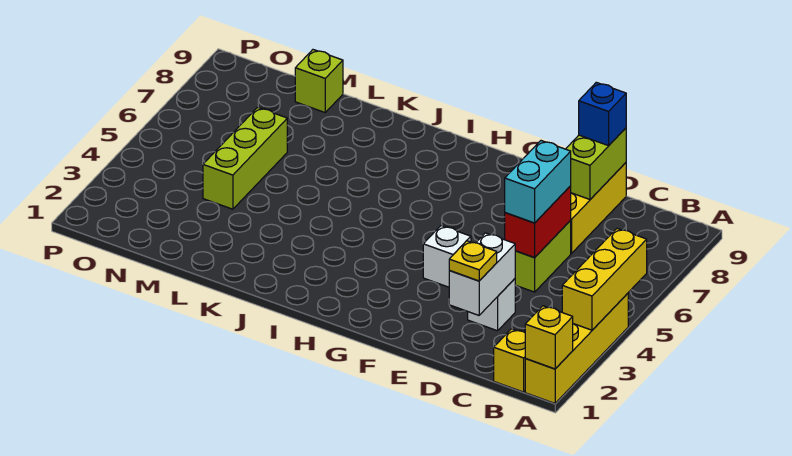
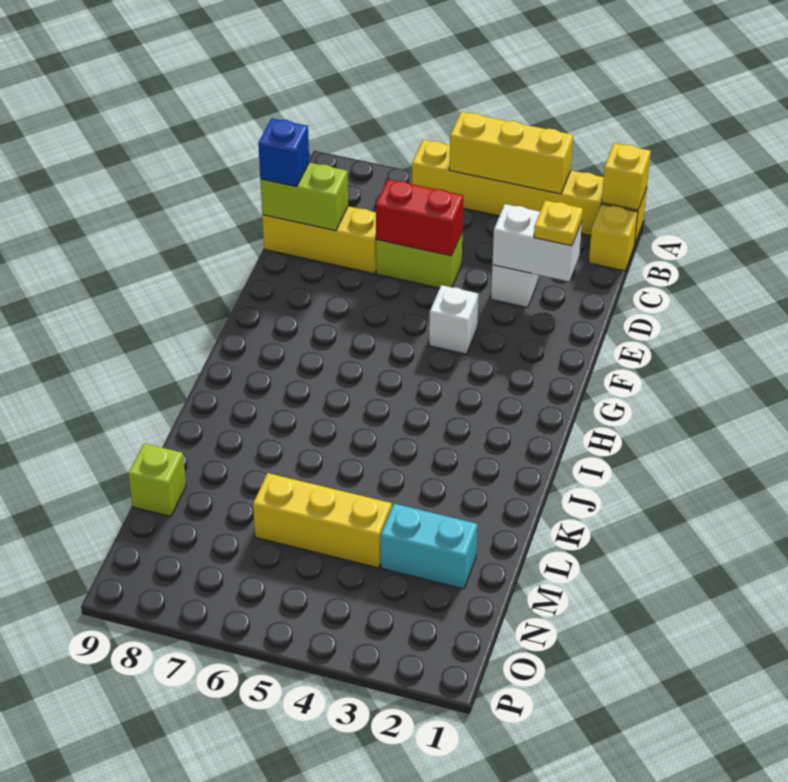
yellow brick A1:A4 level 1 -> yellow brick A1:A6 level 1
cyan brick D5:D6 level 3 -> cyan brick M2:M3 level 1
lime brick M4:M6 level 1 -> yellow brick M4:M6 level 1

